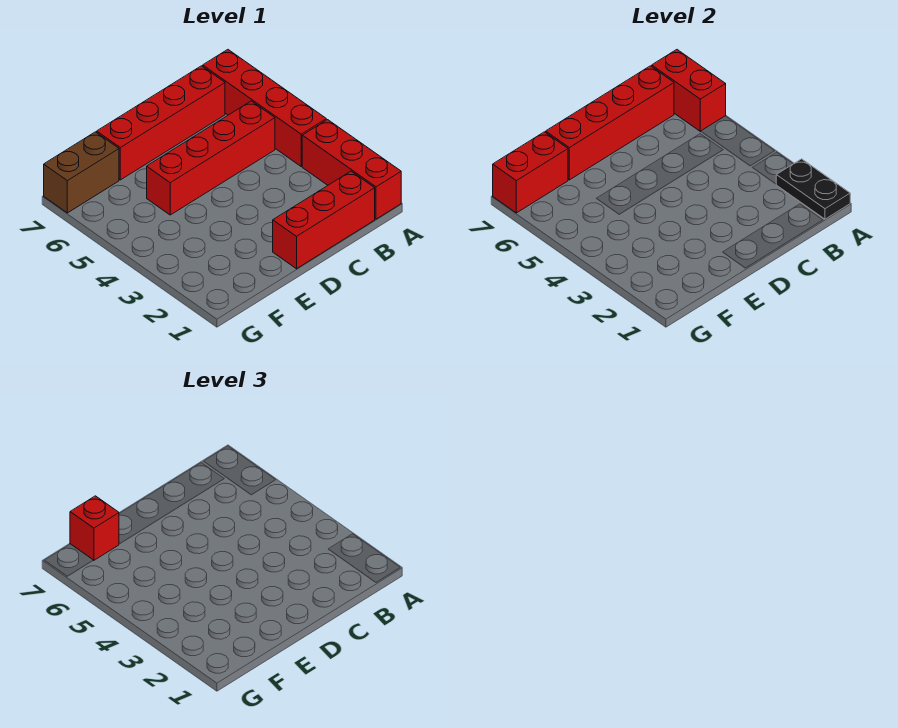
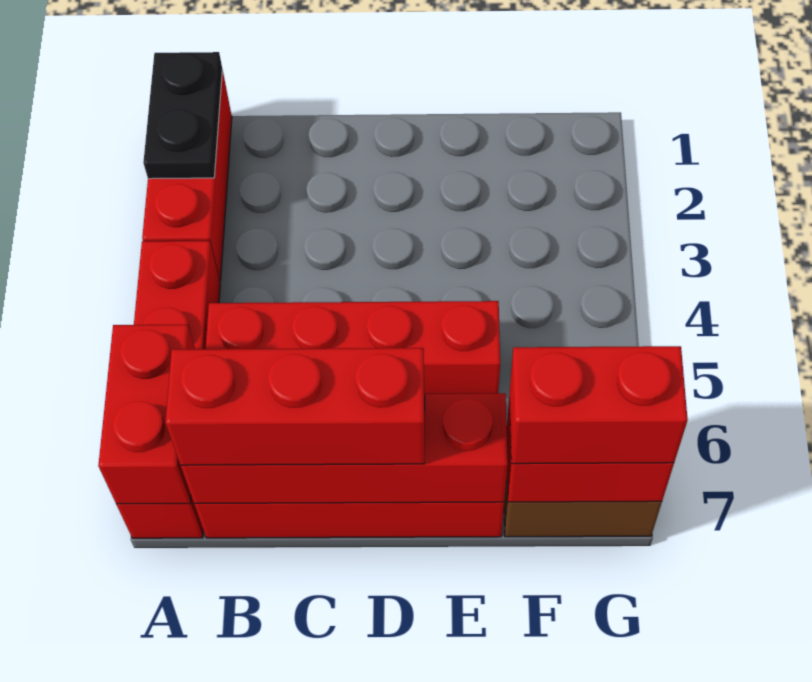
red brick B1:D1 level 1 -> red brick B7:D7 level 3
red brick F7 level 3 -> red brick F7:G7 level 3

